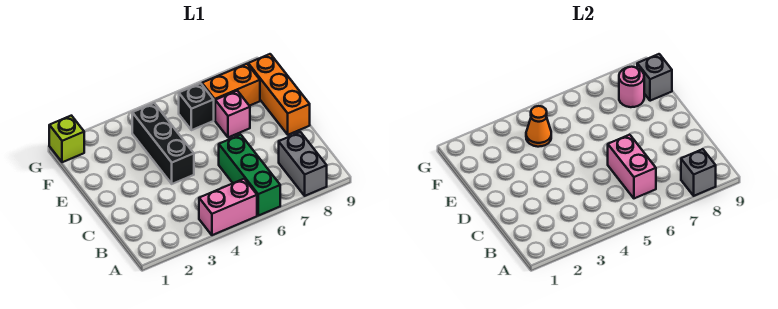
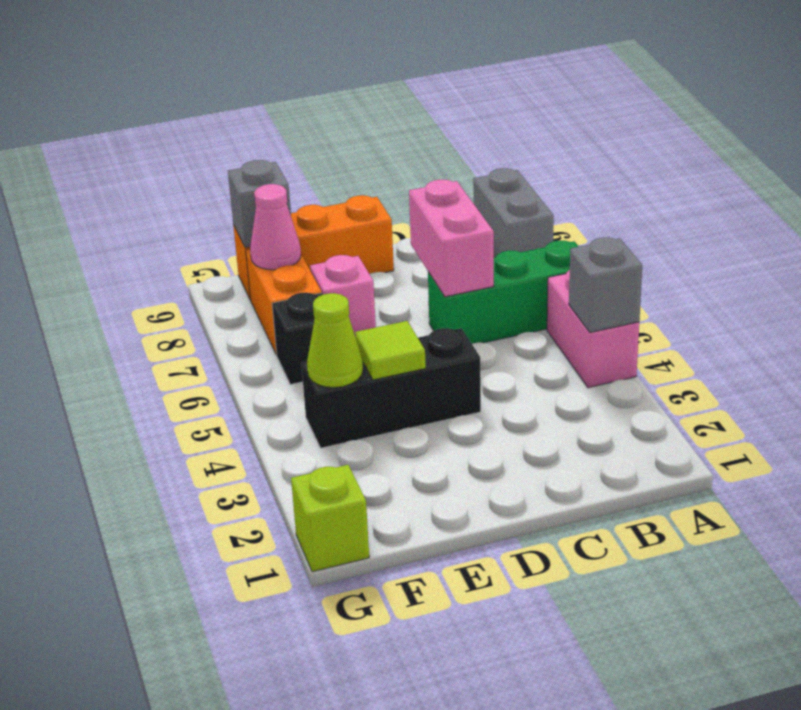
grey brick A8:B8 level 1 -> grey brick A8:A9 level 1
grey brick A8 level 2 -> grey brick A4 level 2
pink brick B6:C6 level 2 -> pink brick C6:C7 level 2
none -> lime tile E4 level 2
orange cone F4 level 2 -> lime cone F4 level 2
pink round brick F8 level 2 -> pink cone F8 level 2

